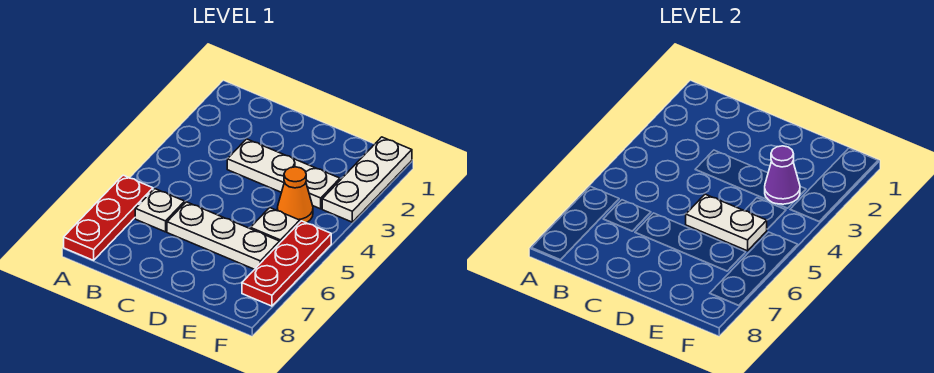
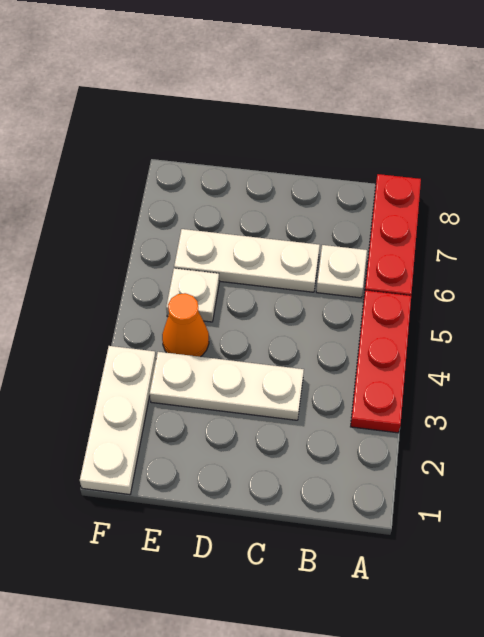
white plate D5:E5 level 2 -> none
purple cone E3 level 2 -> none
red plate F5:F7 level 1 -> red plate A3:A5 level 1

